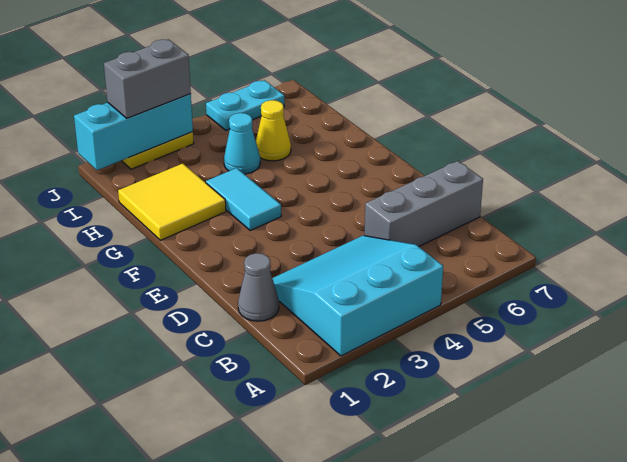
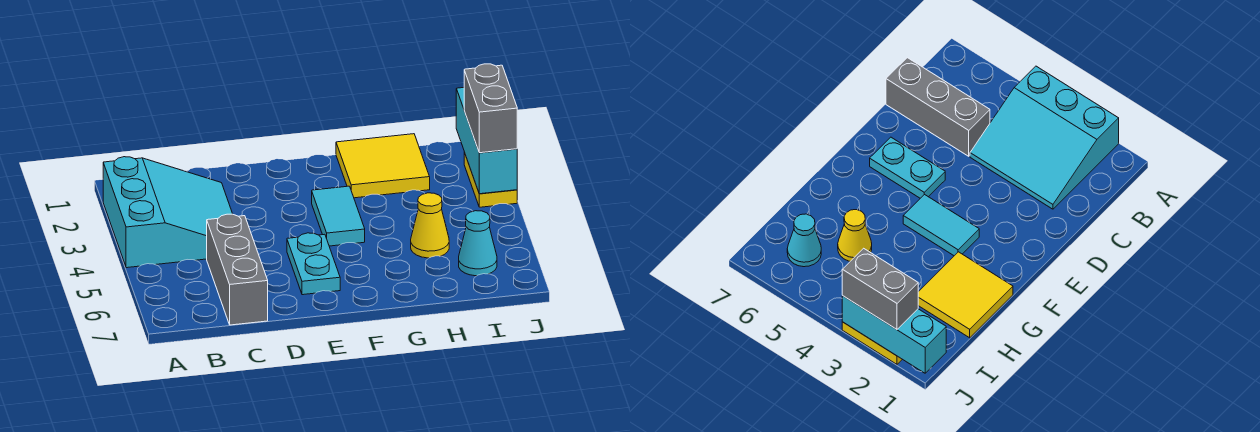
grey cone C1 level 1 -> none
cyan tile F3:G3 level 1 -> cyan tile F3:F4 level 1
cyan cone H4 level 1 -> cyan cone I6 level 1
cyan plate J5:J6 level 1 -> cyan plate E5:E6 level 1

